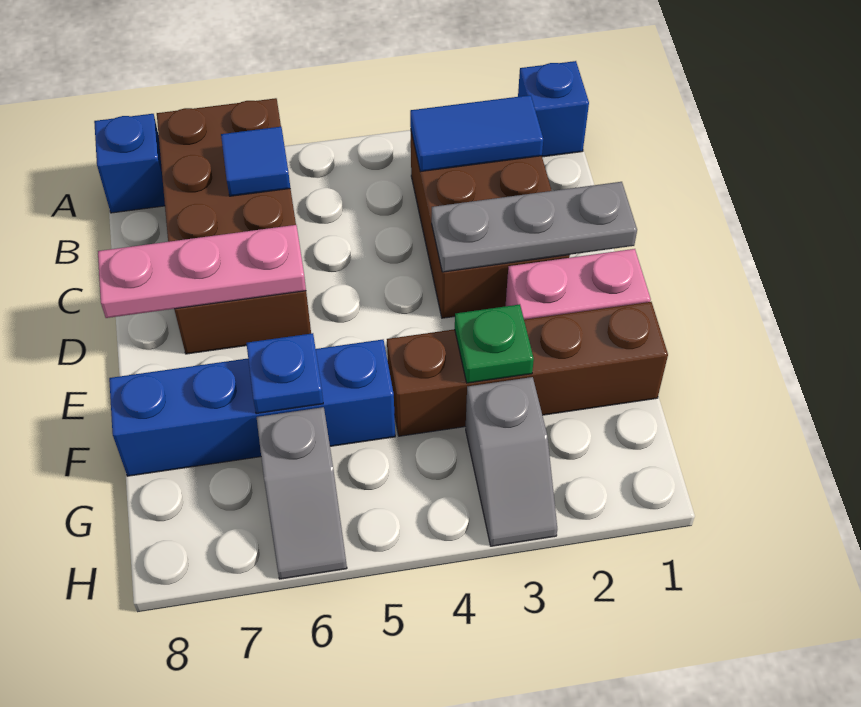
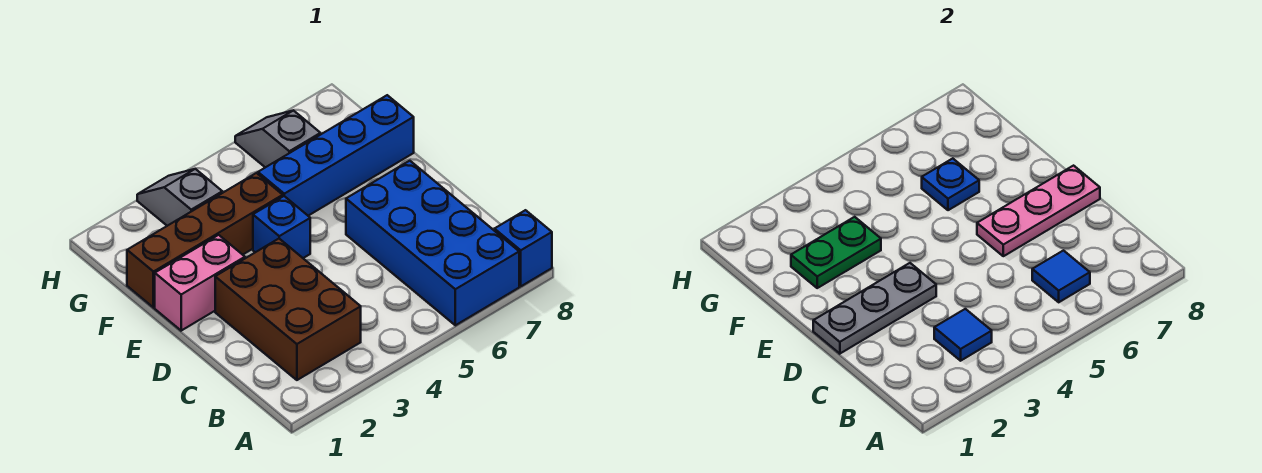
blue brick A1 level 1 -> blue brick E4 level 1
brown brick A6:D7 level 1 -> blue brick A6:D7 level 1
blue tile B2:B3 level 2 -> blue tile B3 level 2
green plate F3 level 2 -> green plate F2:F3 level 2

